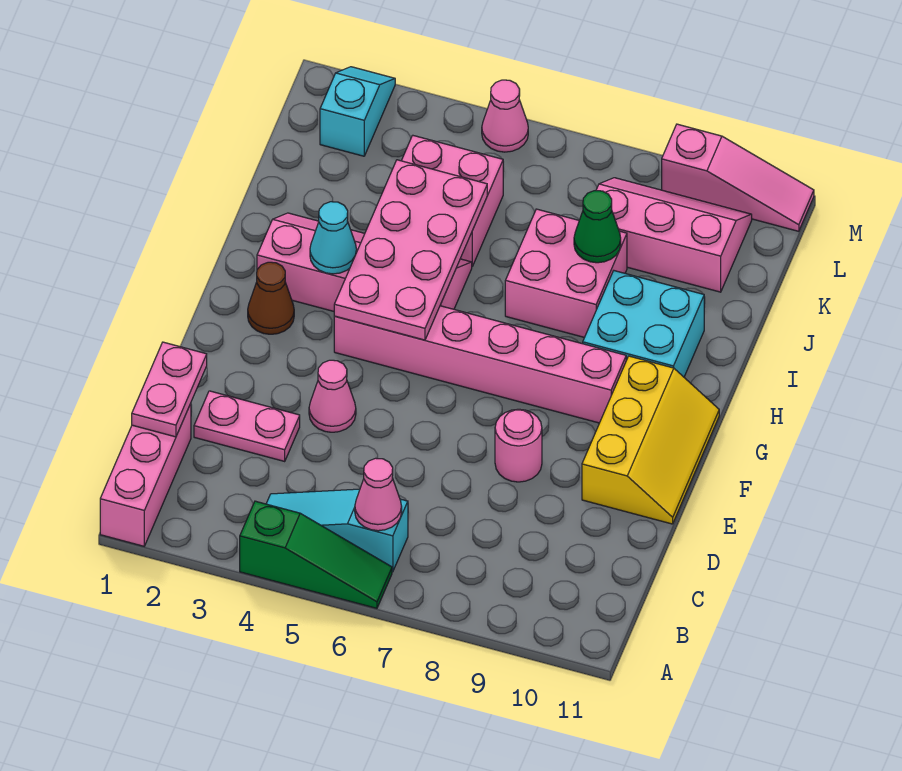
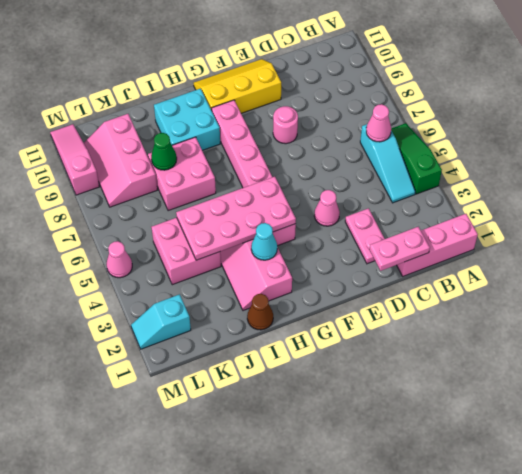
brown cone G2 level 1 -> brown cone I1 level 1

